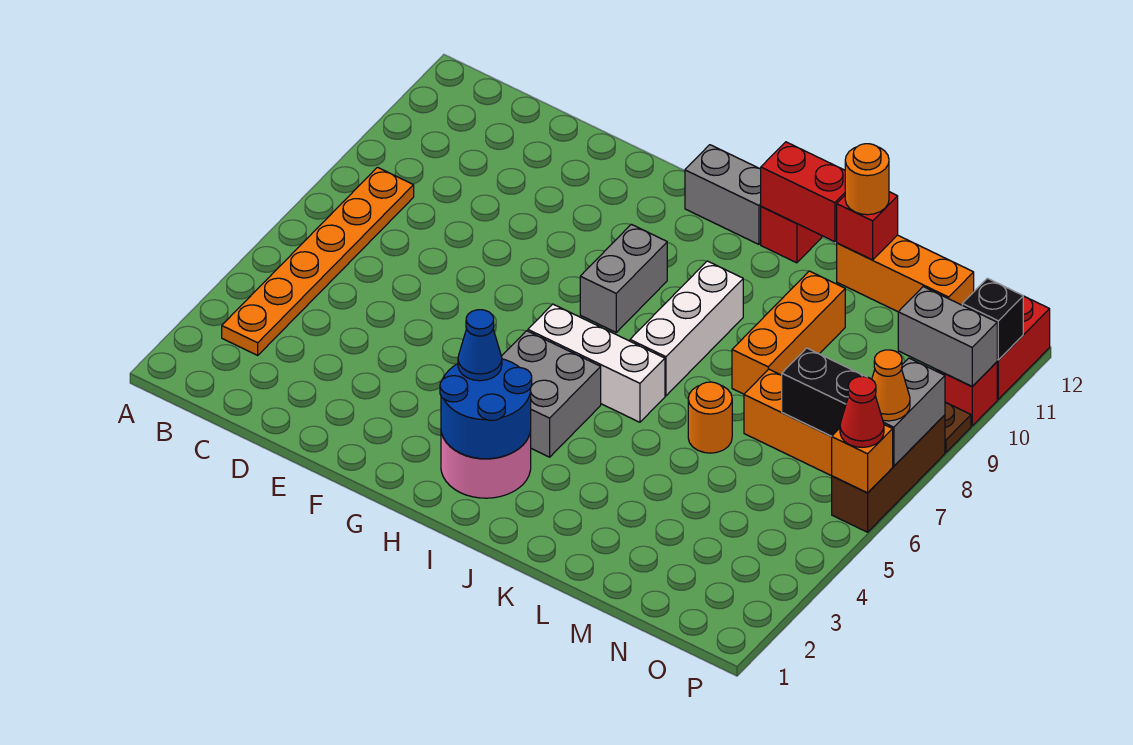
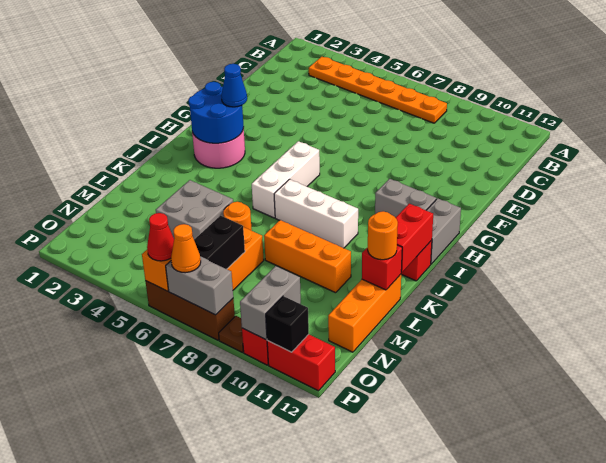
grey brick H4:I5 level 1 -> grey brick L4:M5 level 1
grey brick H8:H9 level 1 -> grey brick H10:H11 level 1

